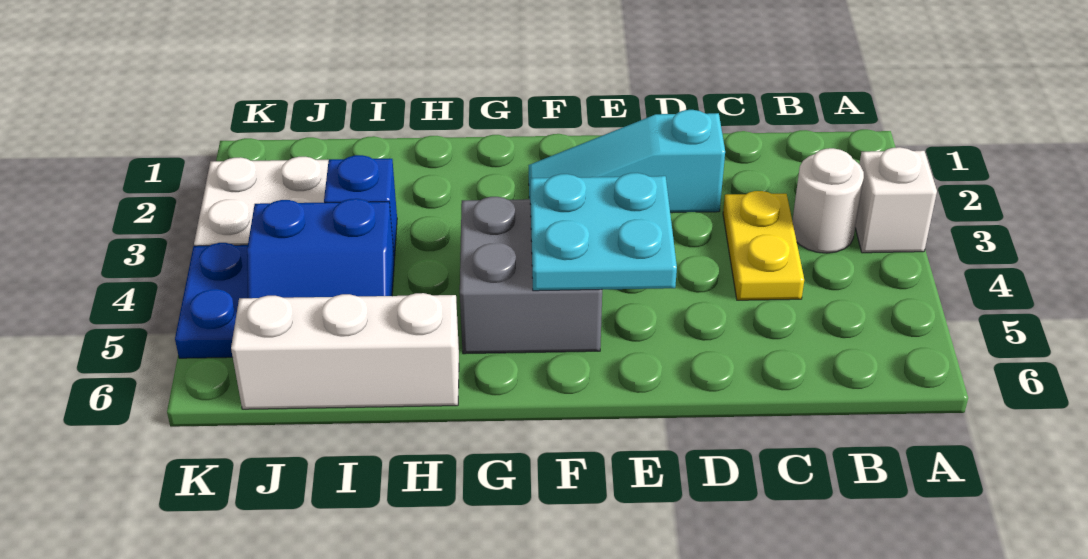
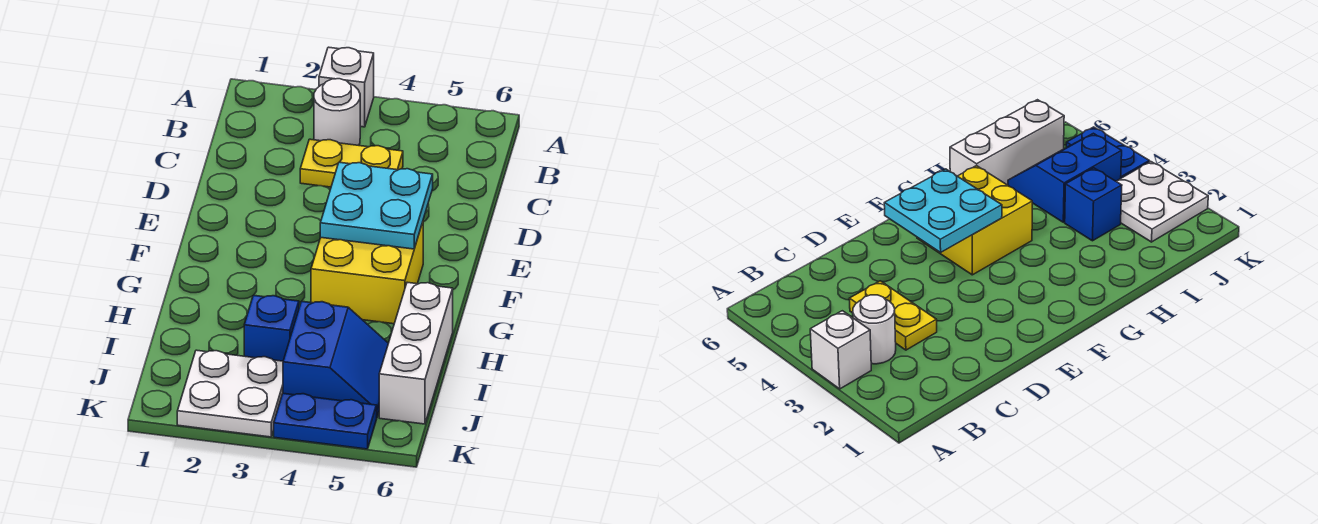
cyan slope D2:F2 level 1 top D -> none
grey brick F4:G5 level 1 -> yellow brick F4:G5 level 1

